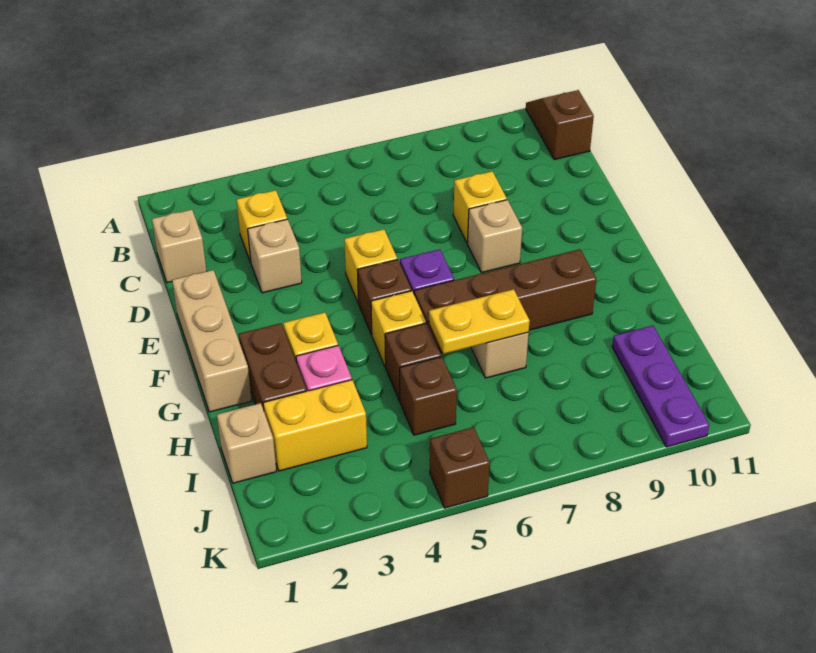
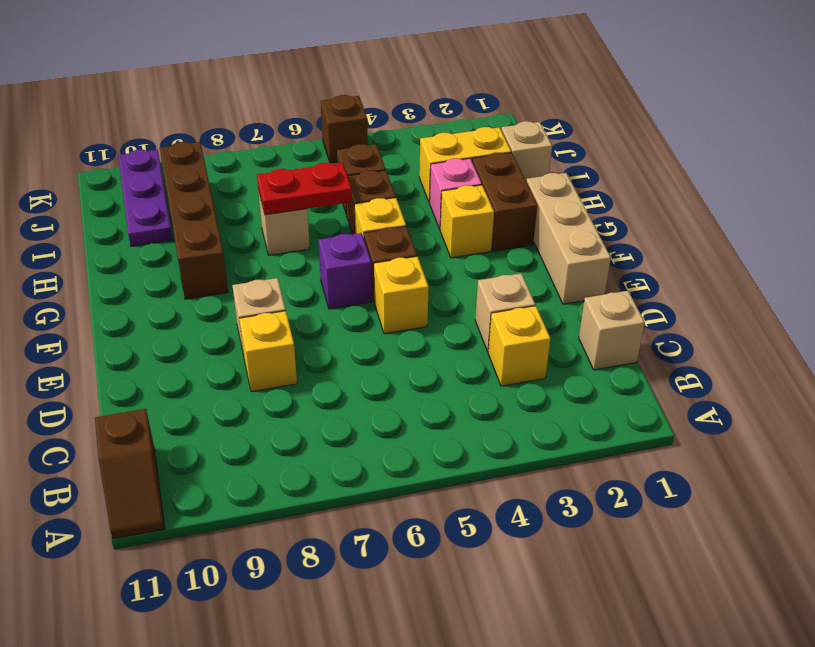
brown brick G6:G9 level 1 -> brown brick G9:J9 level 1
yellow plate H6:H7 level 2 -> red plate H6:H7 level 2

